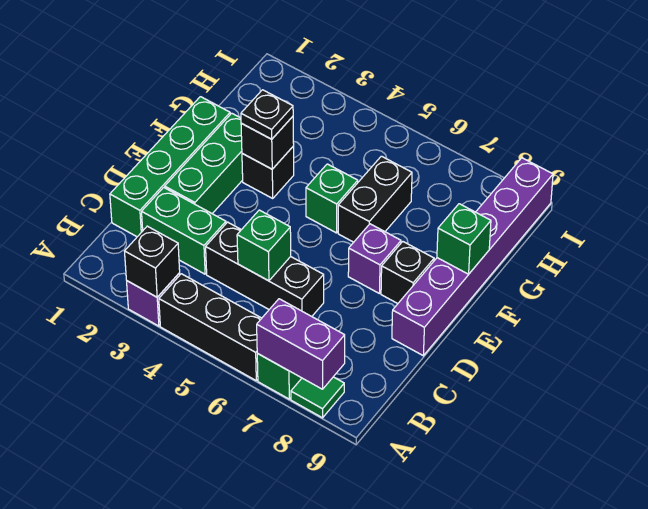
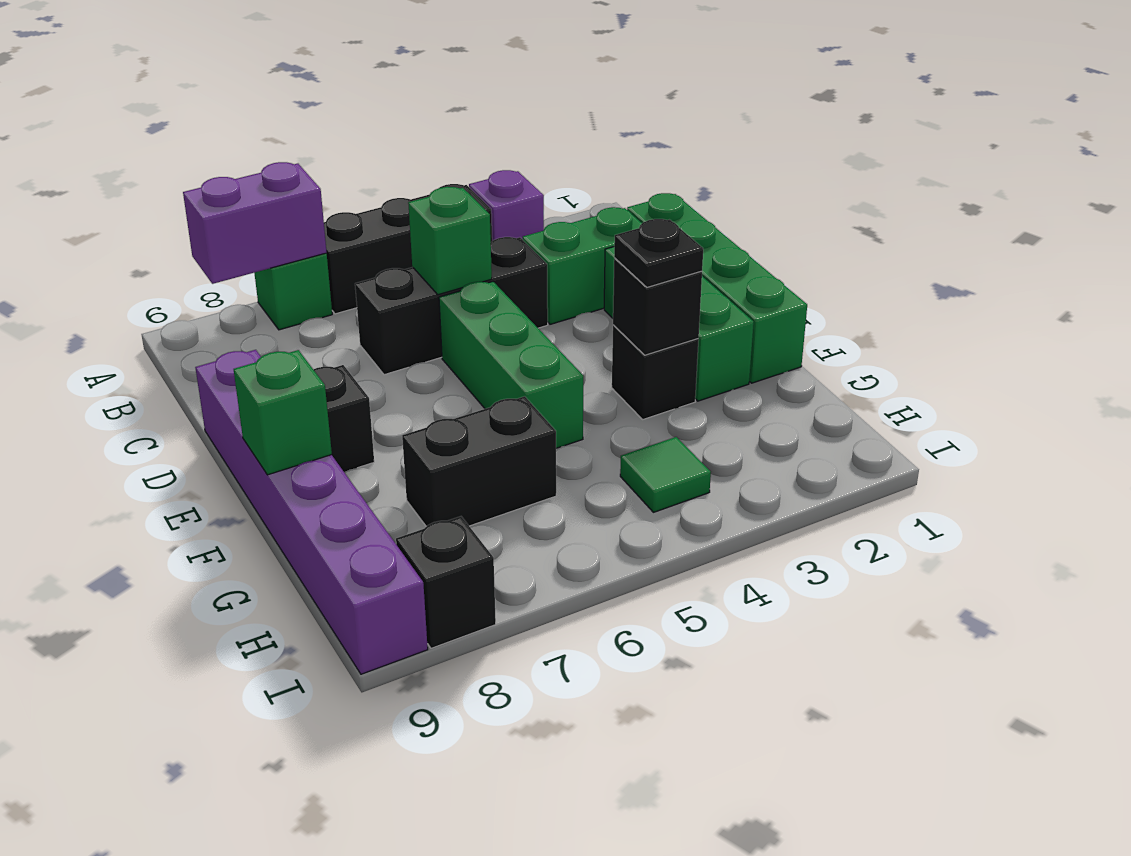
black brick A3 level 2 -> black brick I8 level 1
green tile A8 level 1 -> green tile H4 level 1
purple brick E7 level 1 -> none
green brick F5 level 1 -> green brick D5:F5 level 1
black brick F6:G6 level 1 -> black brick G6:G7 level 1

